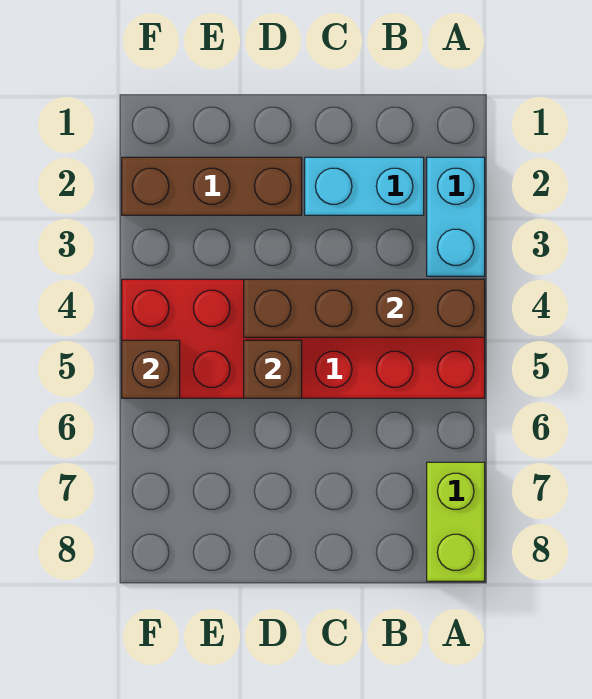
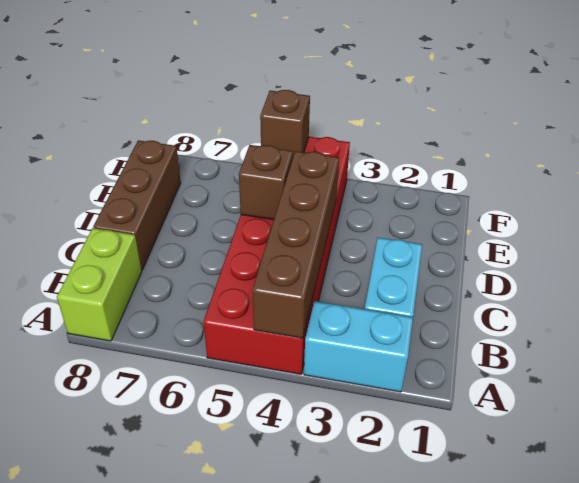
lime brick A7:A8 level 1 -> lime brick A8:B8 level 1
brown brick D2:F2 level 1 -> brown brick C8:E8 level 1

